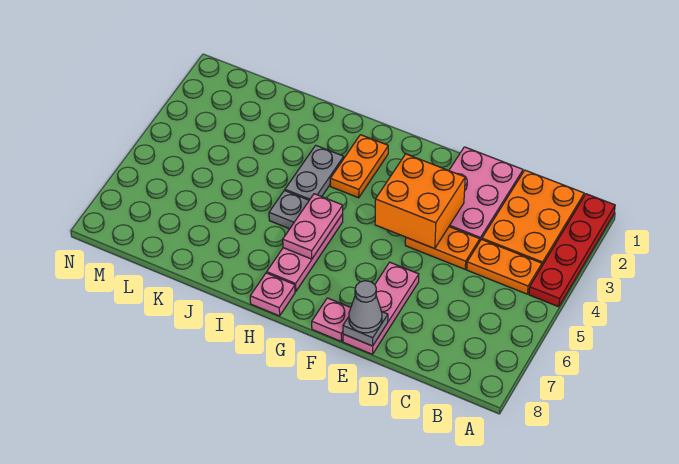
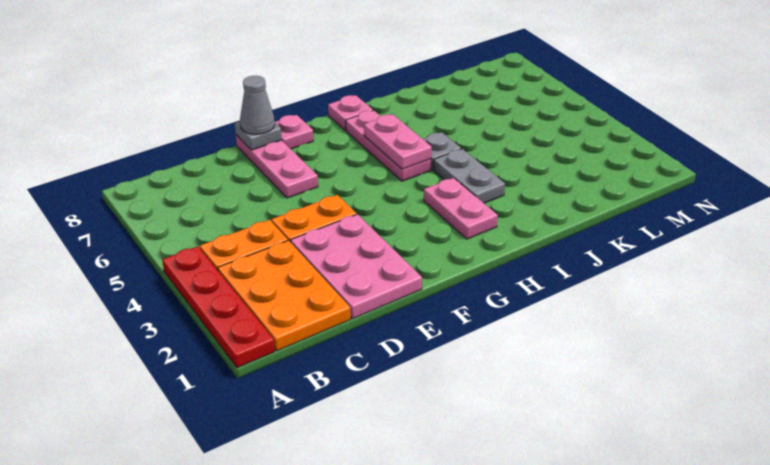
orange brick E3:F4 level 2 -> none
orange plate H2:H3 level 1 -> pink plate H2:H3 level 1

